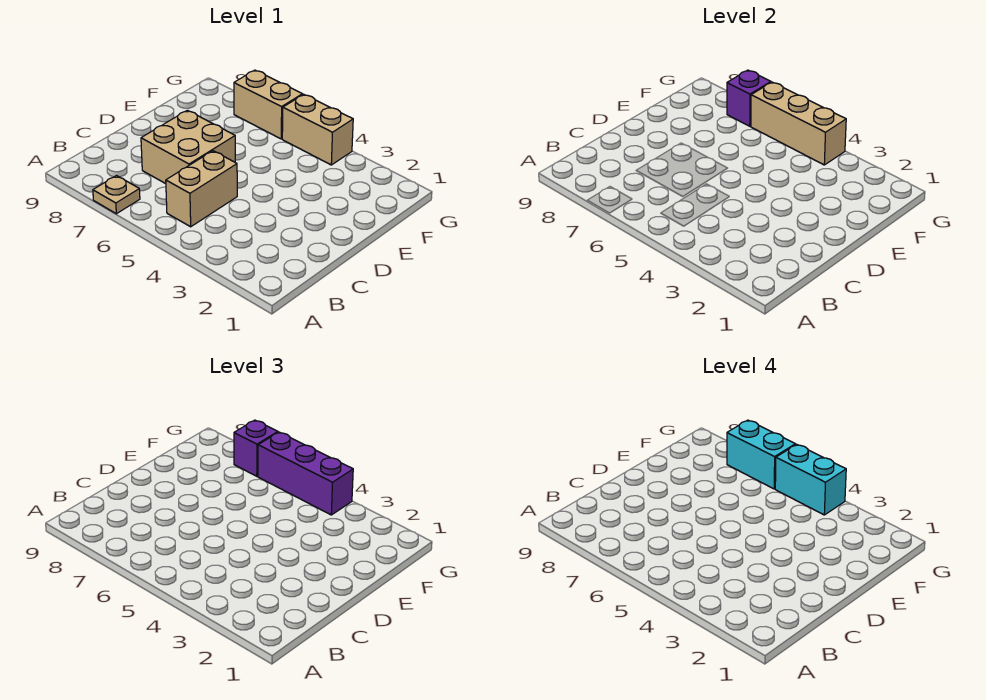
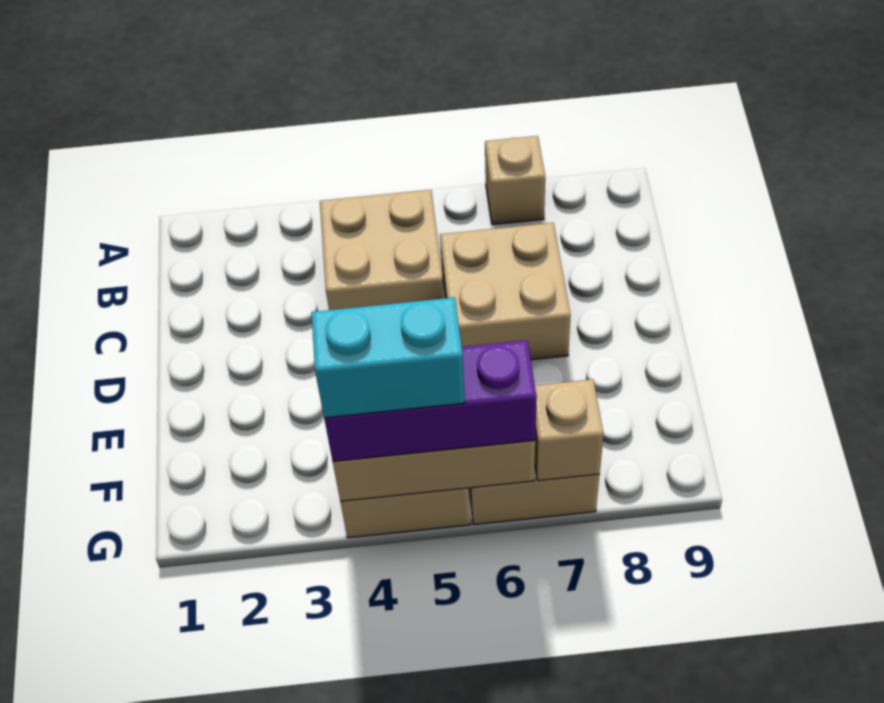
tan plate A7 level 1 -> tan brick A7 level 1
tan brick B5:C5 level 1 -> tan brick B4:C5 level 1
cyan brick G6:G7 level 4 -> none
purple brick G7 level 2 -> tan brick G7 level 2
purple brick G7 level 3 -> none

